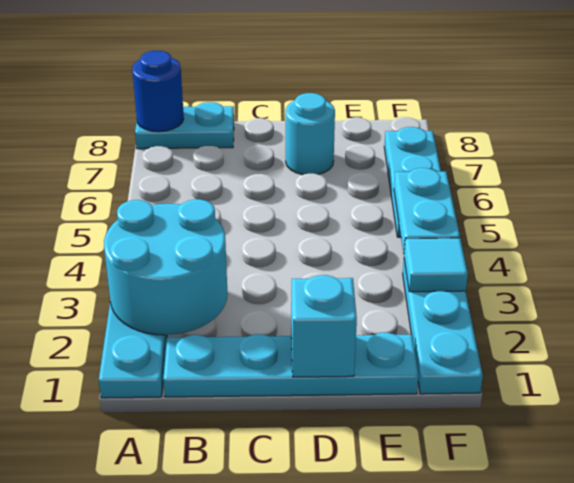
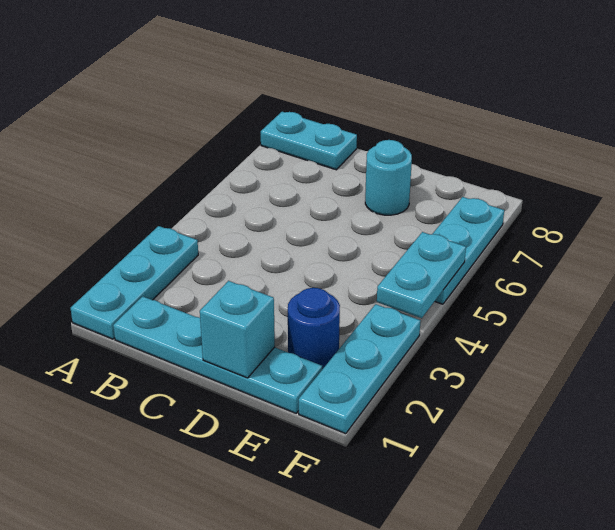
cyan round brick A2:B3 level 2 -> none
blue round brick A8 level 2 -> blue round brick E2 level 1
cyan tile F3 level 2 -> none

